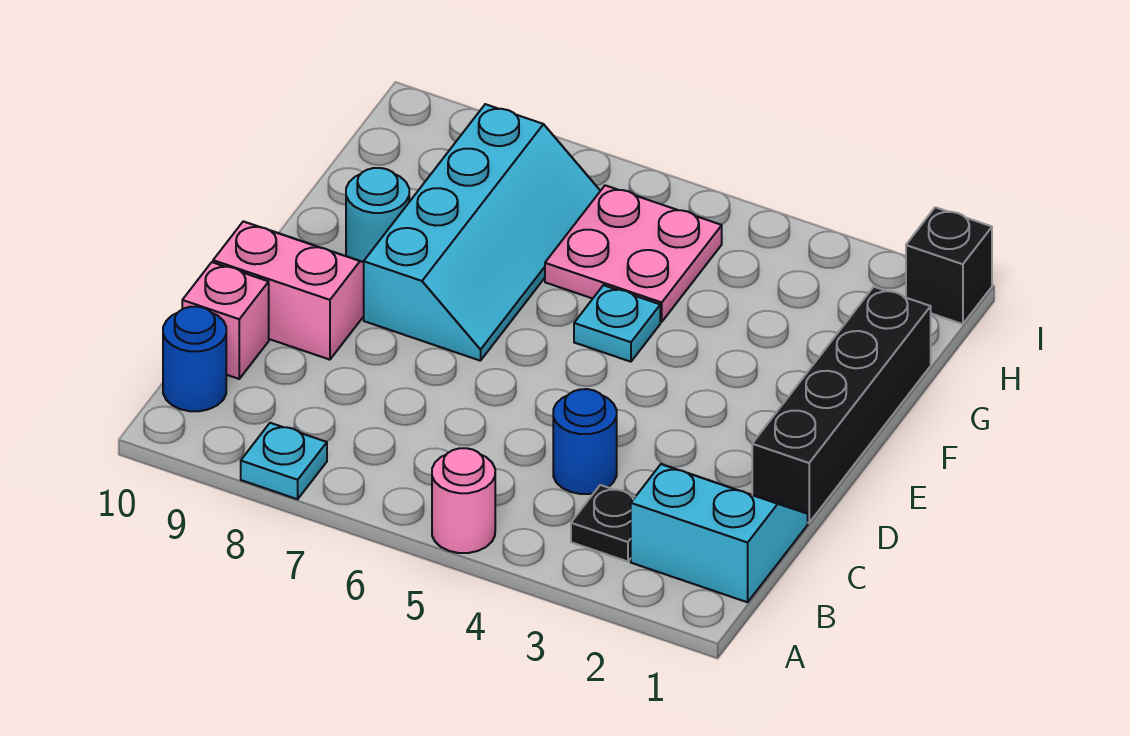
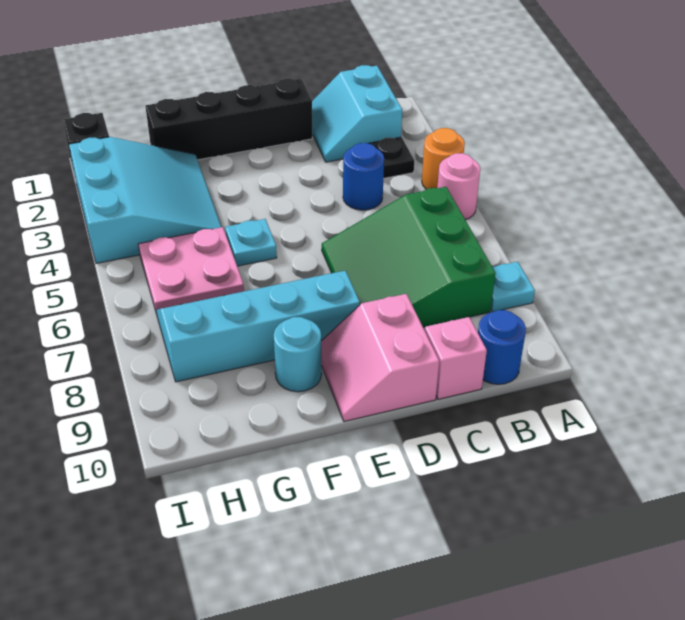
none -> orange round brick A4 level 1
none -> green slope B6:D8 level 1 top B
none -> cyan slope G2:I4 level 1 top I

